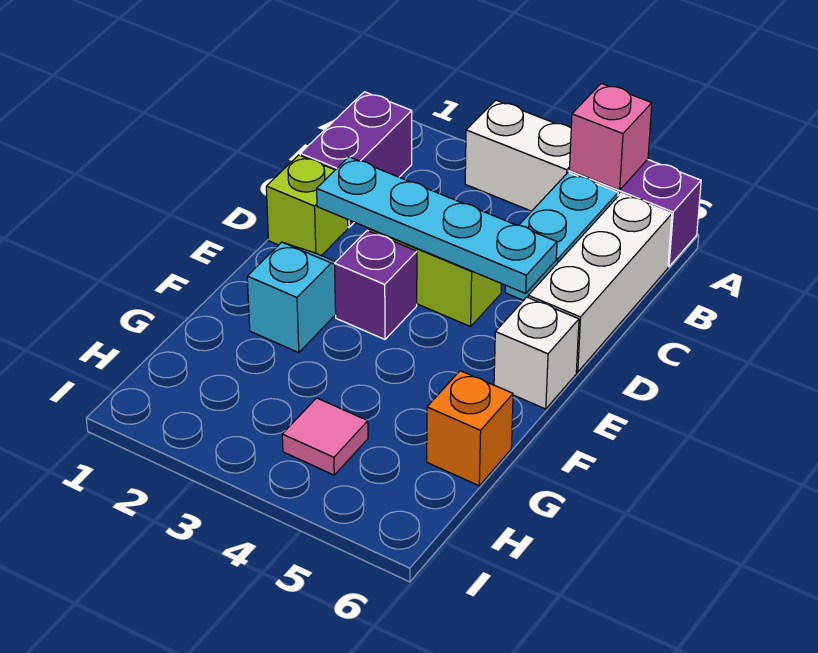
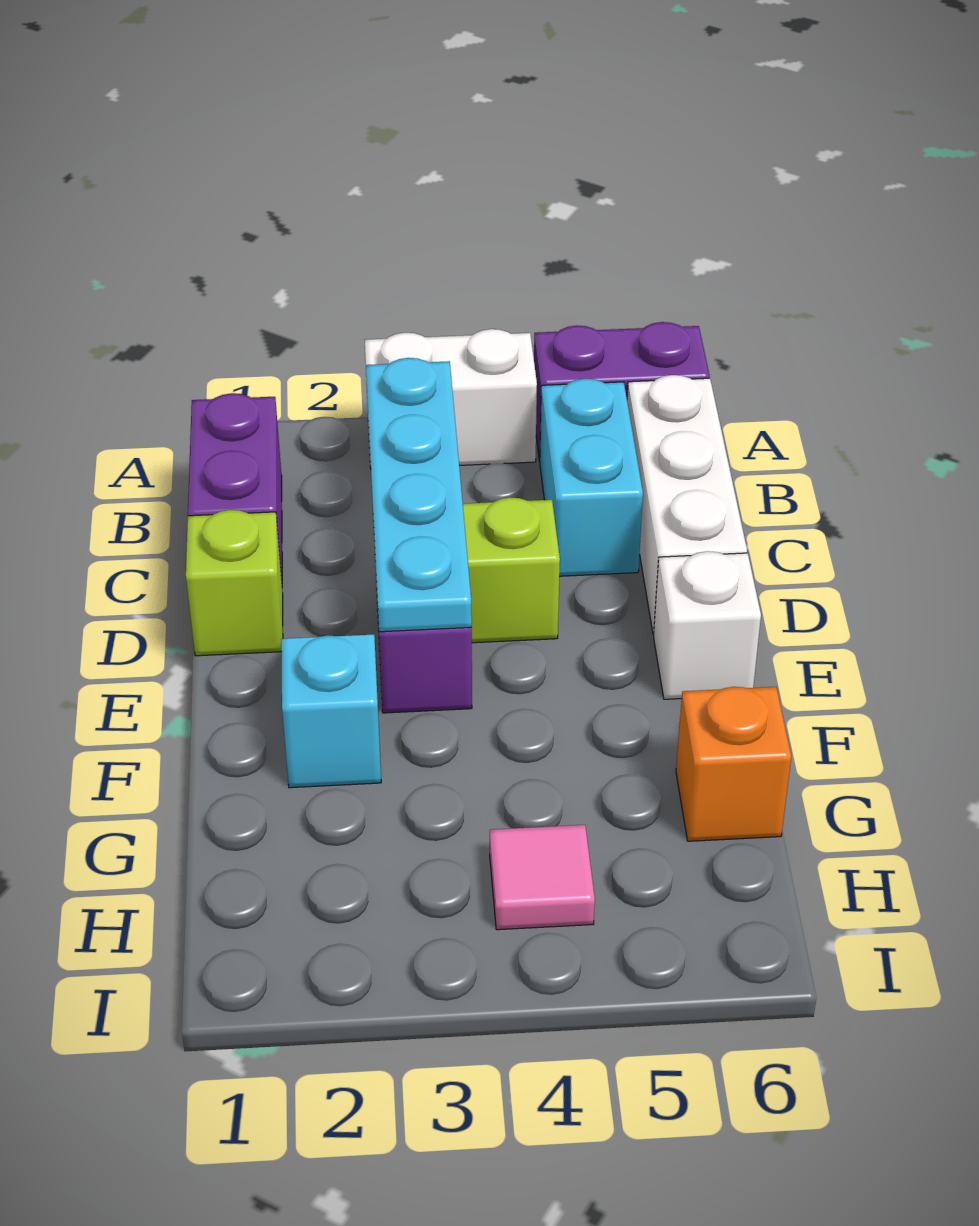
pink brick A5 level 2 -> none
cyan plate D2:D5 level 2 -> cyan plate B3:E3 level 2

